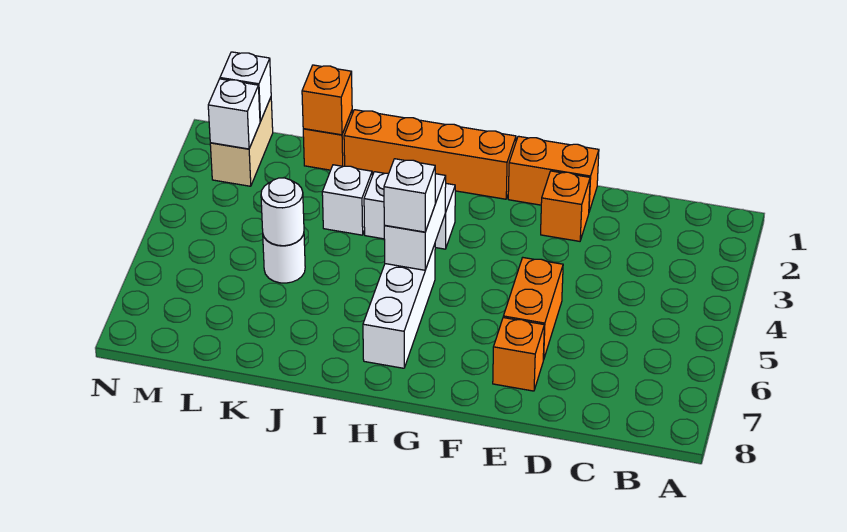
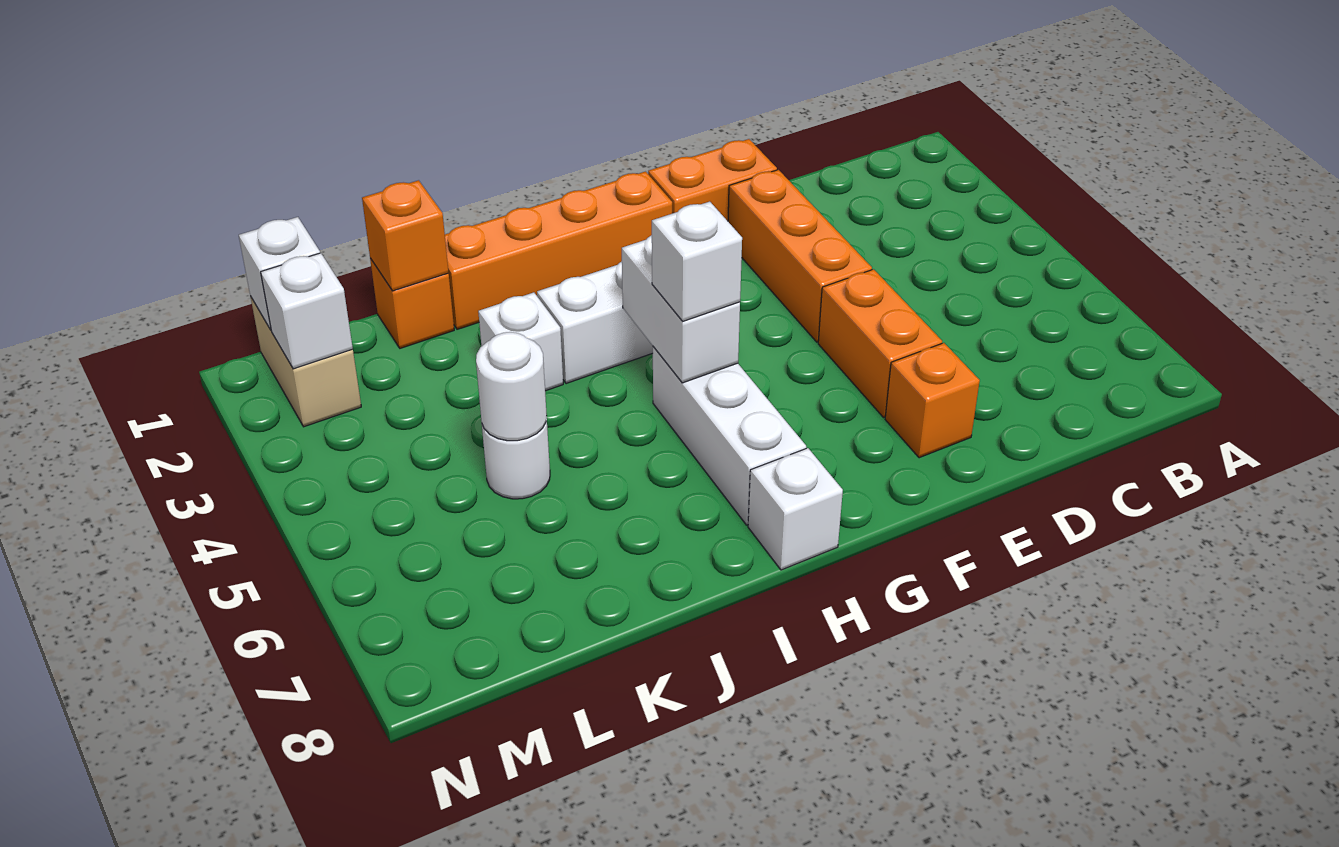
orange brick E2 level 1 -> orange brick E2:E4 level 1
none -> white brick H8 level 1

